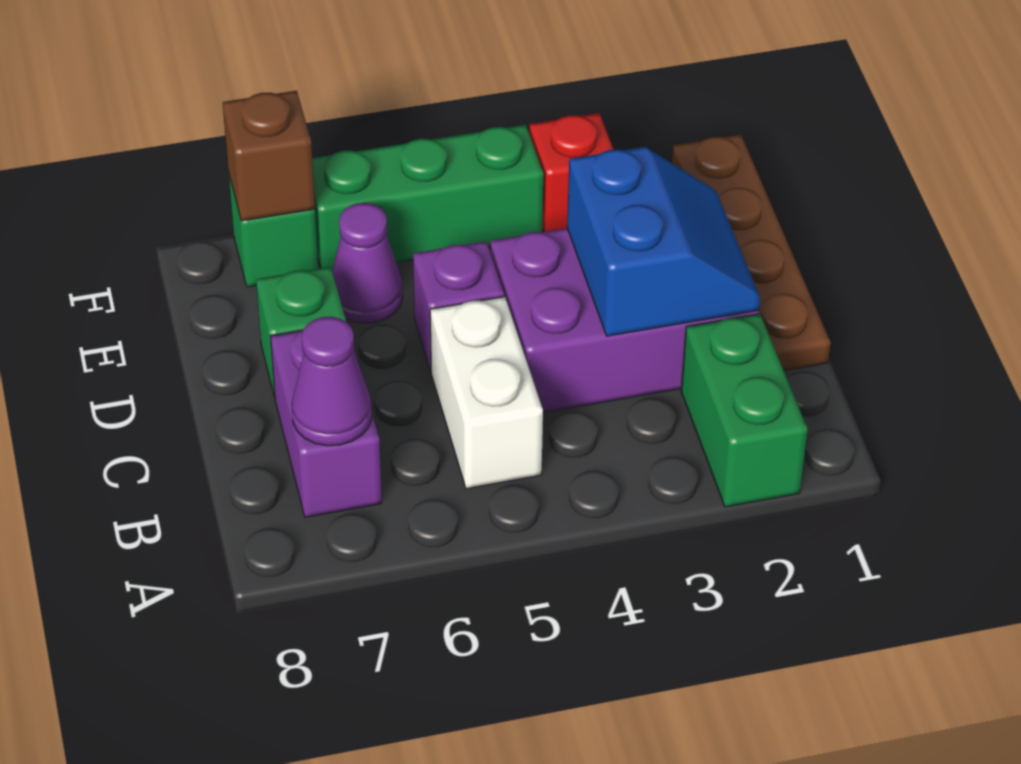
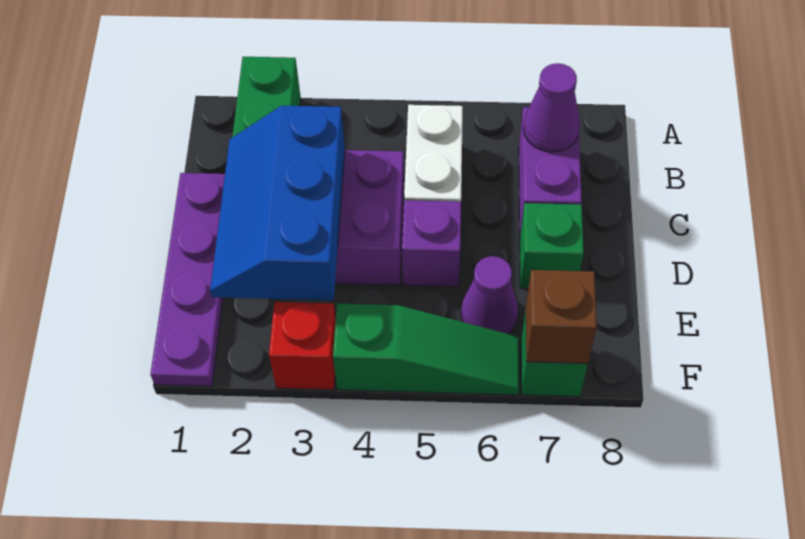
brown plate C1:F1 level 1 -> purple plate C1:F1 level 1
blue slope C2:D3 level 2 top 3 -> blue slope C2:E3 level 2 top 3
green brick F4:F6 level 1 -> green slope F4:F6 level 1 top 4

